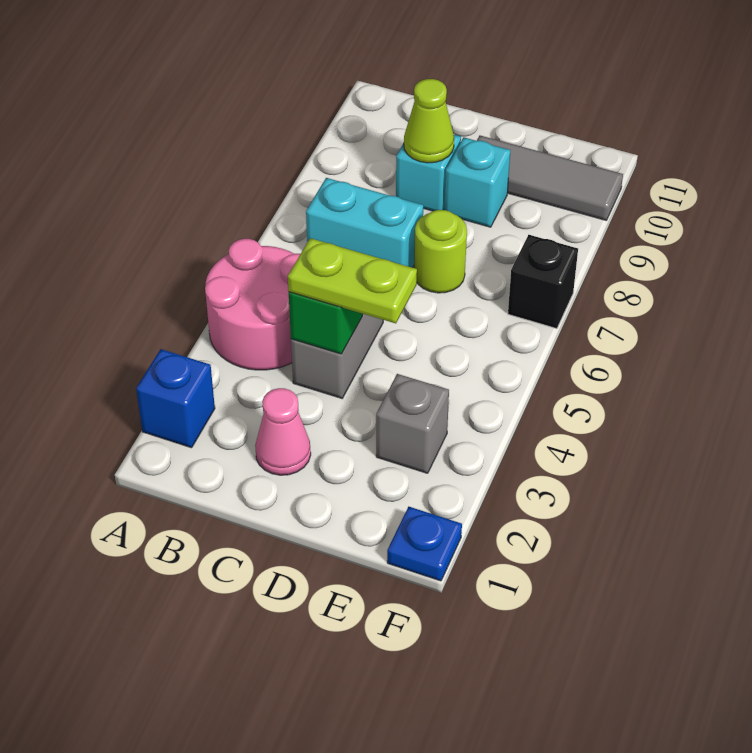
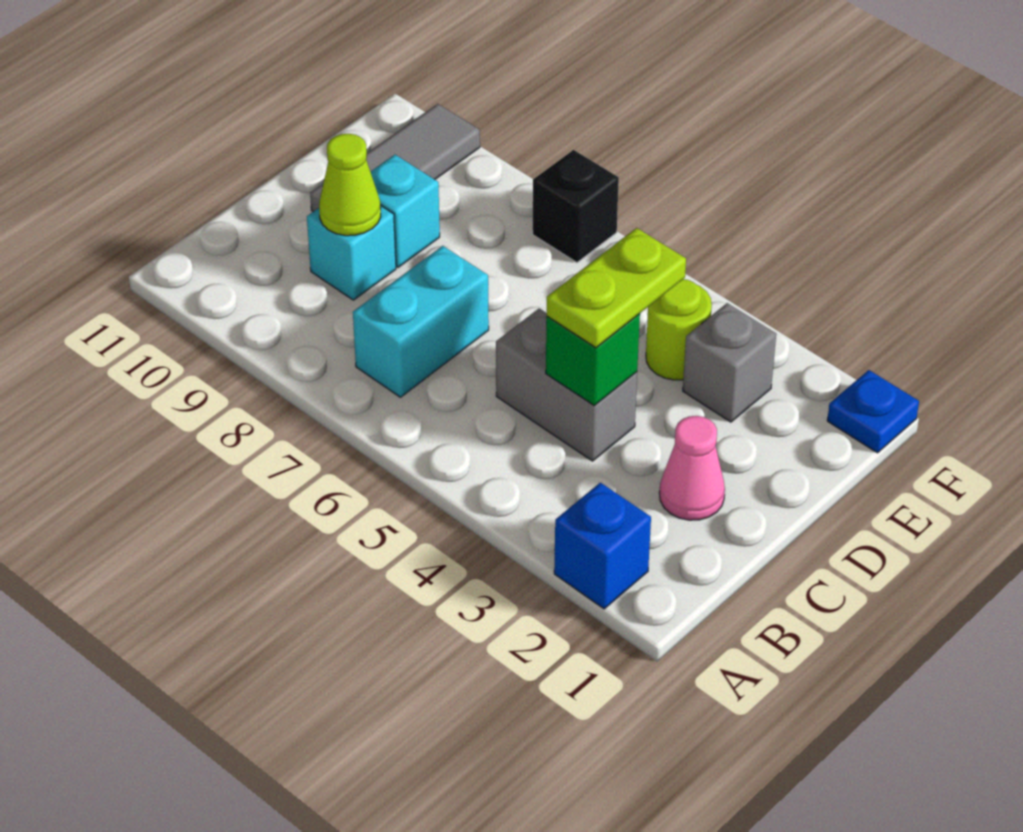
pink round brick A4:B5 level 1 -> none
lime round brick D7 level 1 -> lime round brick E4 level 1

